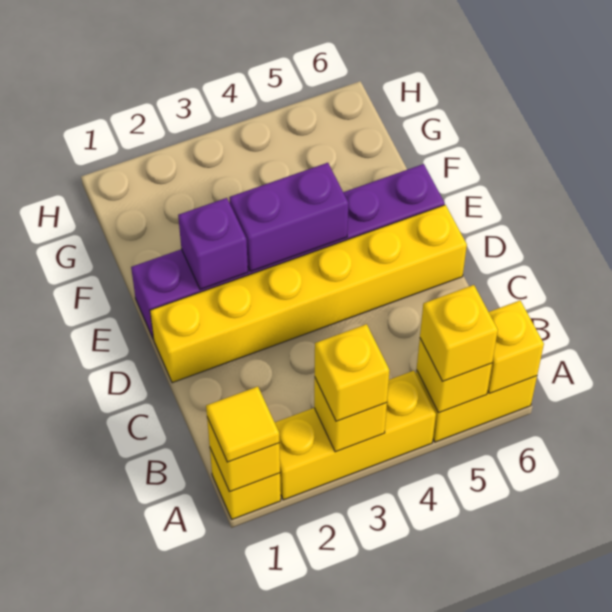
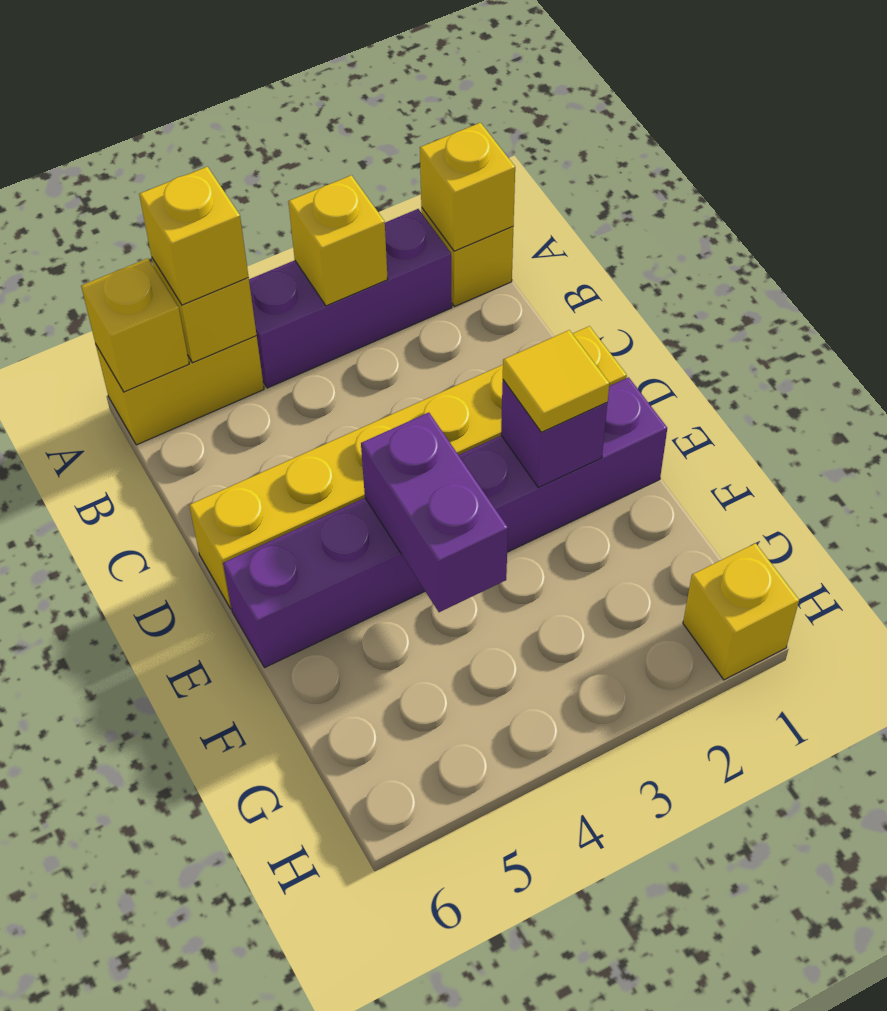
yellow tile A1 level 3 -> yellow tile E2 level 3
yellow brick A2:A4 level 1 -> purple brick A2:A4 level 1
yellow brick A3 level 3 -> yellow brick H1 level 1
purple brick E3:E4 level 2 -> purple brick E4:F4 level 2

